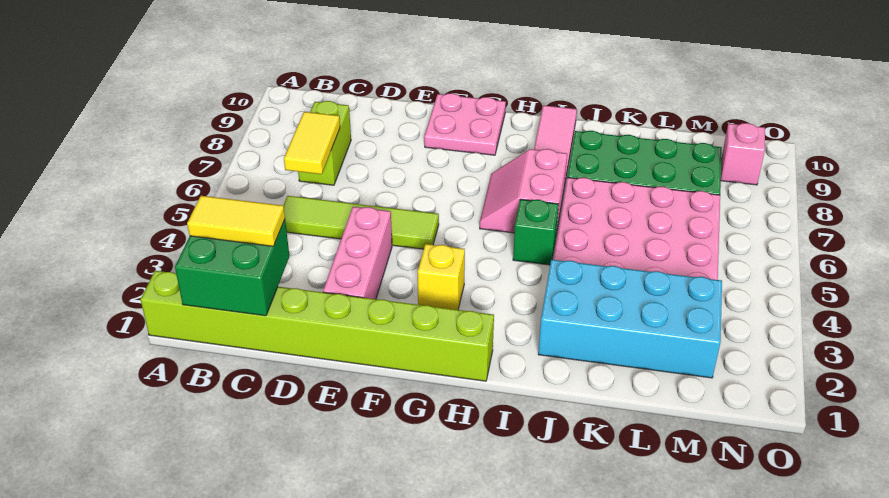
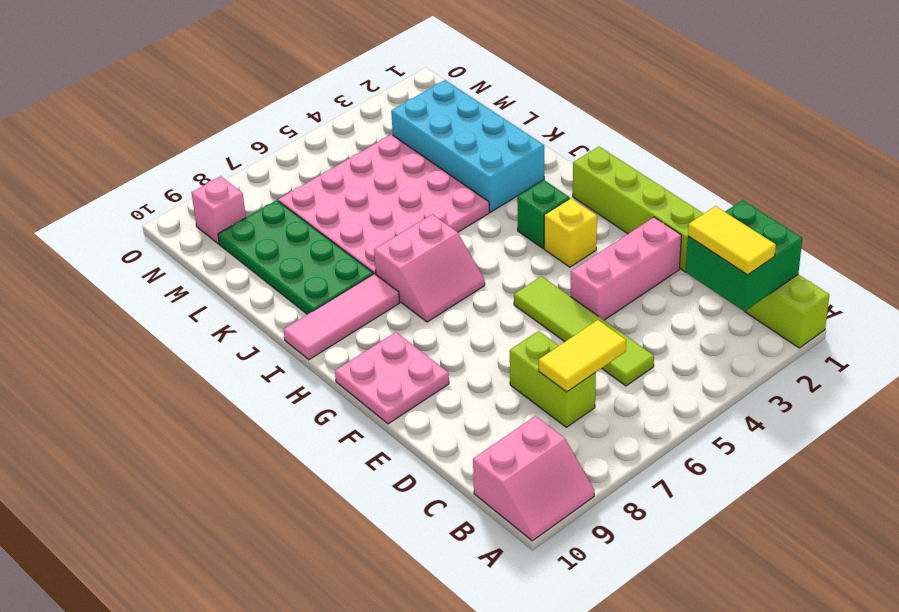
none -> pink slope A9:B10 level 1 top B
lime brick C7:C8 level 1 -> lime brick C7:D7 level 1
green brick I5 level 1 -> green brick H3 level 1

